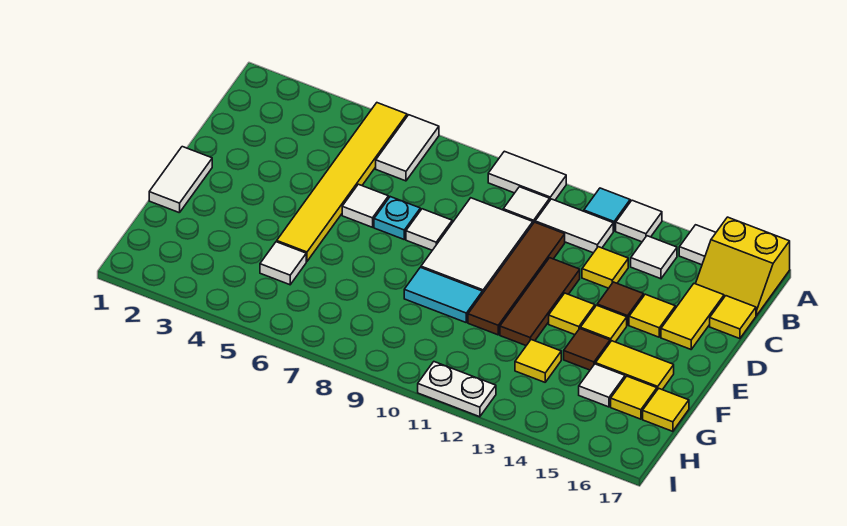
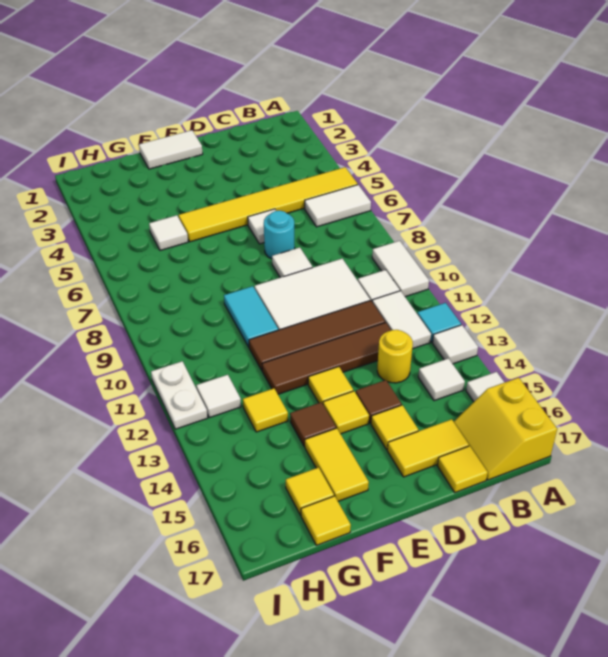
yellow tile C13 level 1 -> yellow round brick C13 level 1
cyan plate D7 level 1 -> cyan round brick D7 level 1
brown tile D12:F12 level 1 -> brown tile C12:F12 level 1
white tile G15 level 1 -> white tile H12 level 1

